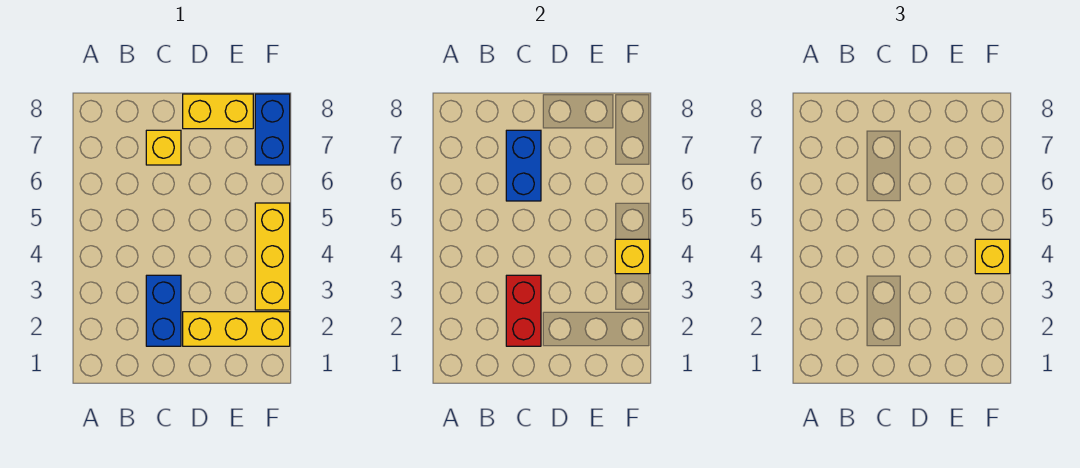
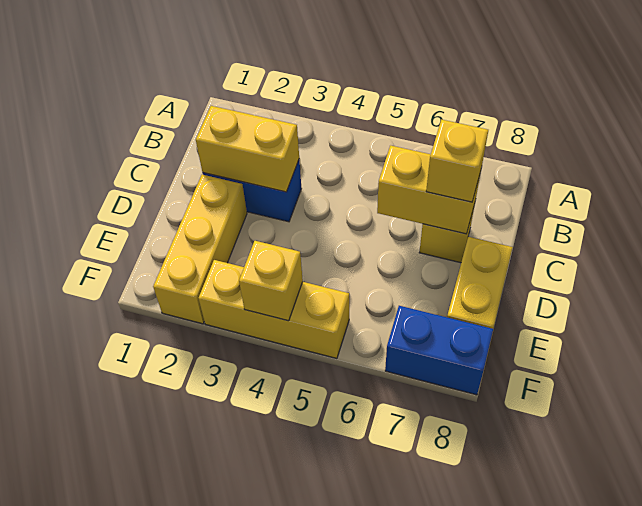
red brick C2:C3 level 2 -> yellow brick C2:C3 level 2
blue brick C6:C7 level 2 -> yellow brick C6:C7 level 2
yellow brick F4 level 3 -> yellow brick C7 level 3

